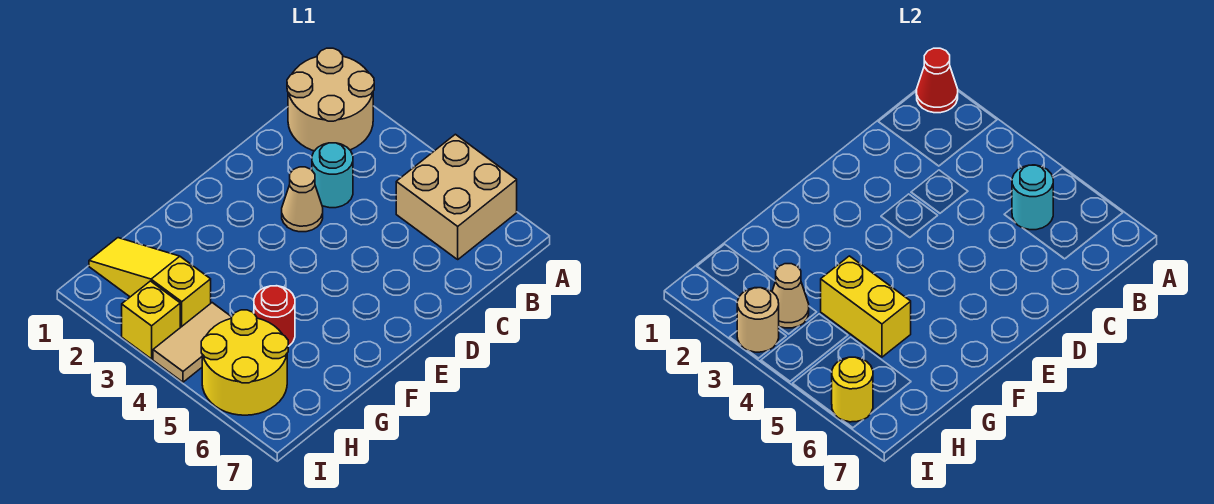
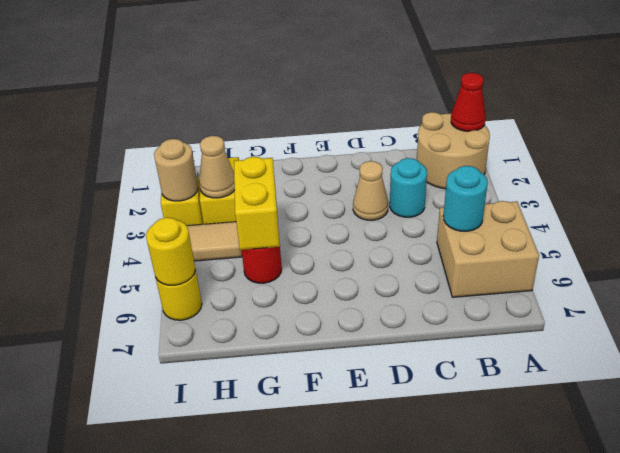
yellow round brick H5:I6 level 1 -> yellow round brick I6 level 1

